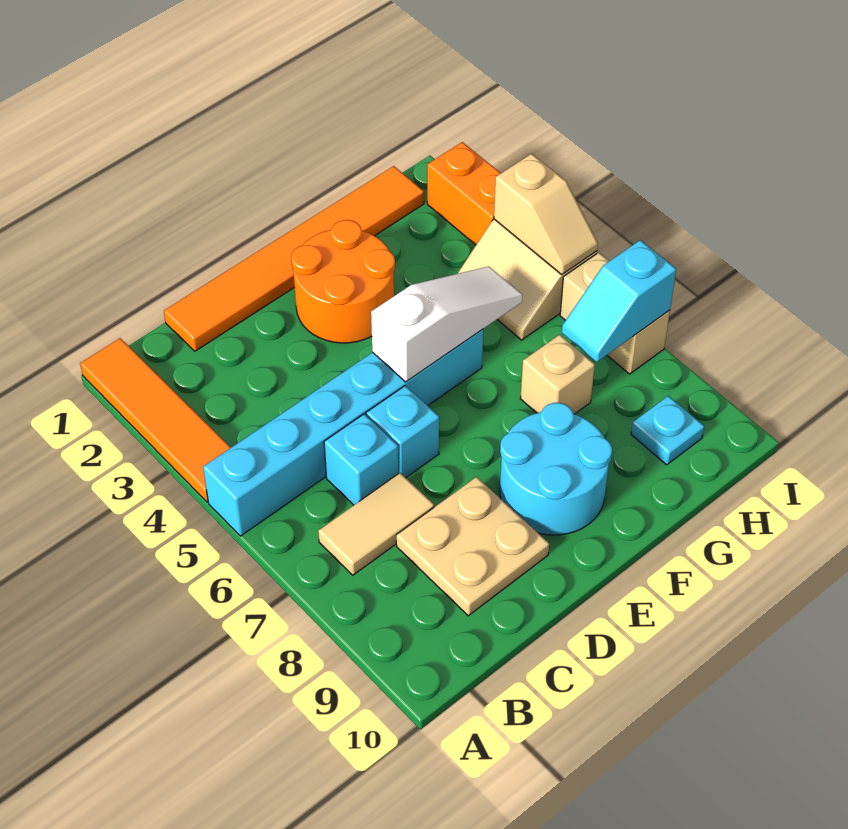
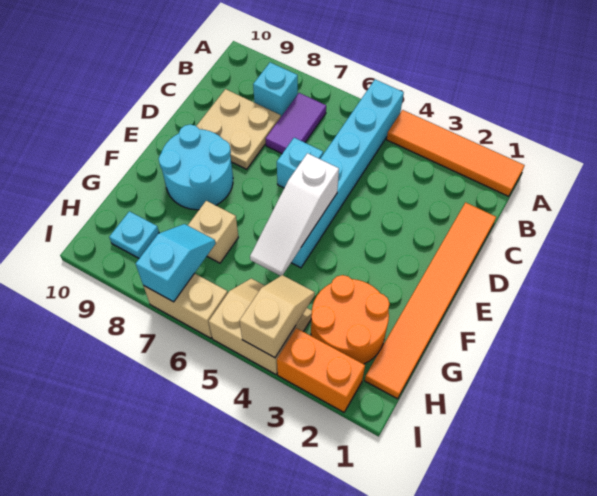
tan tile B7:C7 level 1 -> purple tile B7:C7 level 1
cyan brick C6 level 1 -> cyan brick B8 level 1
orange round brick E2:F3 level 1 -> orange round brick G2:H3 level 1
tan slope I4:I5 level 2 top 4 -> tan slope H4:I4 level 2 top I

